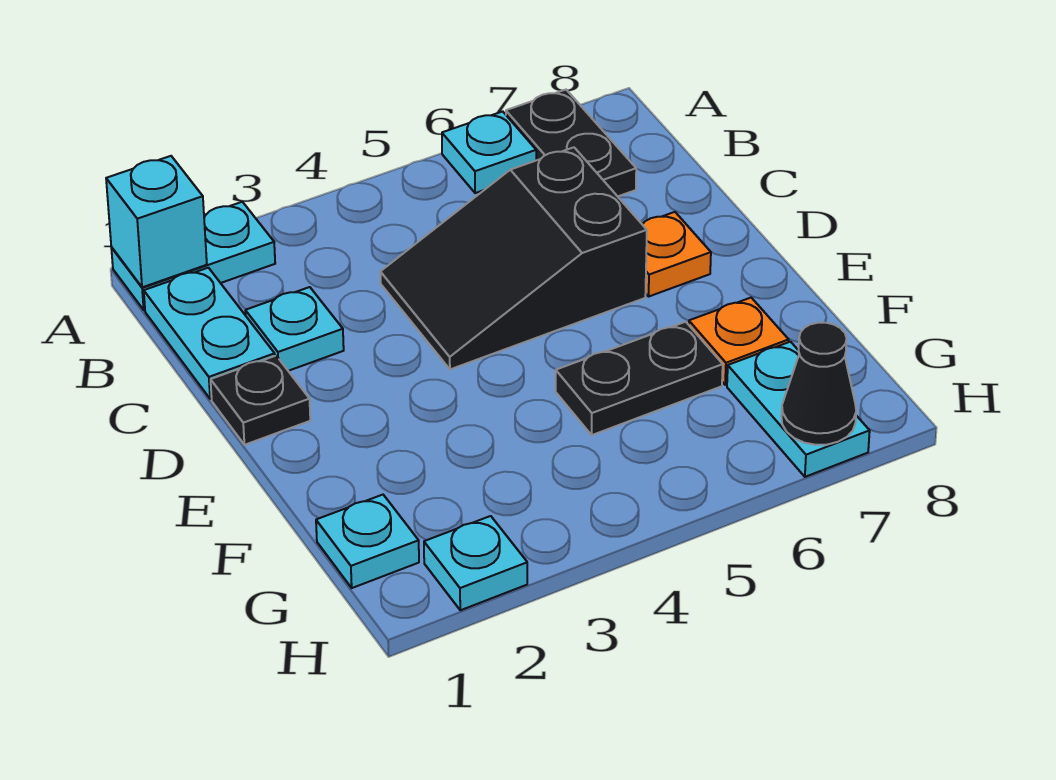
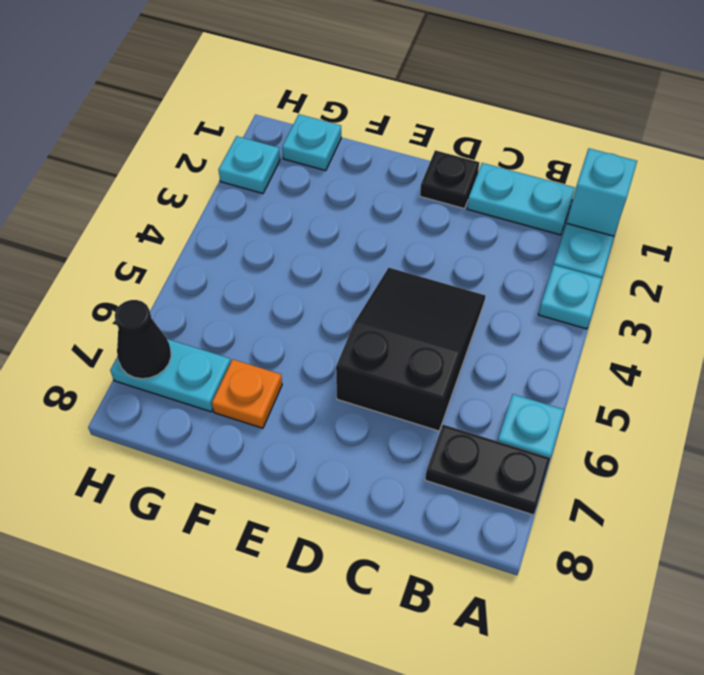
cyan plate C2 level 1 -> cyan plate A3 level 1
orange plate D7 level 1 -> none
black plate F5:F6 level 1 -> none

